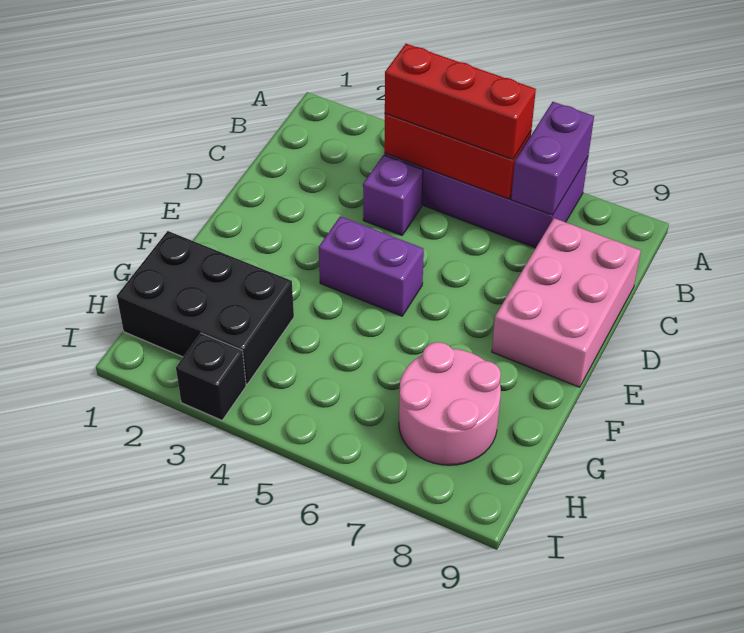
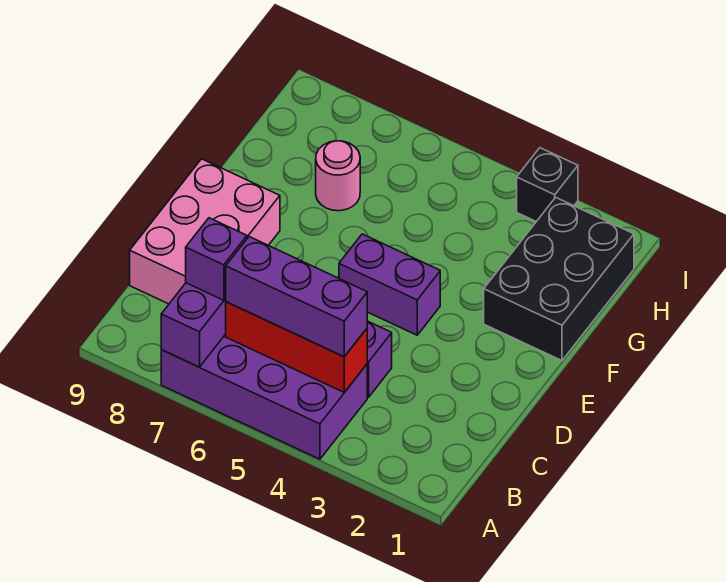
red brick B4:B6 level 3 -> purple brick B4:B6 level 3
none -> purple brick B7 level 3
black brick G1:H3 level 1 -> black brick F1:H2 level 1
pink round brick G7:H8 level 1 -> pink round brick G7 level 1

